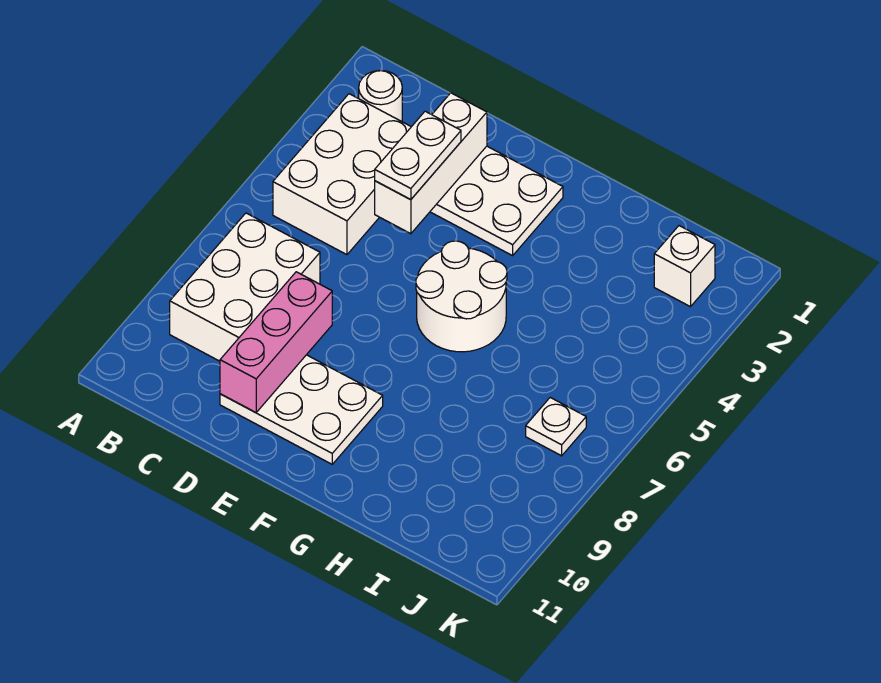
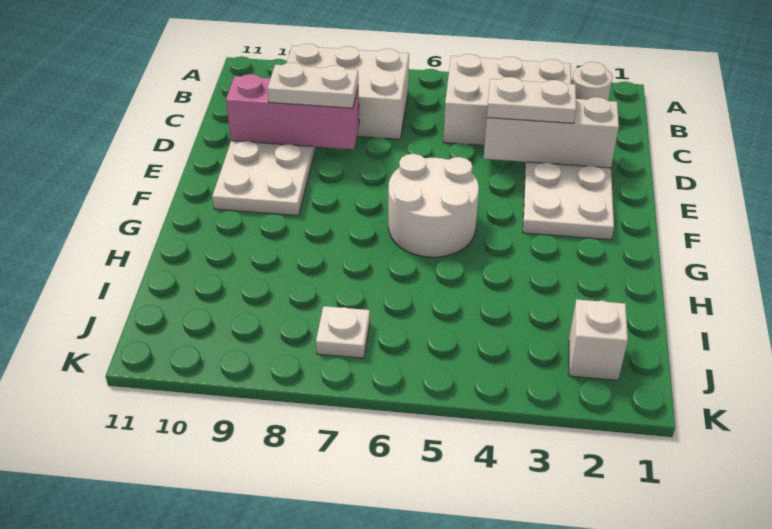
none -> white plate D8:D9 level 3

